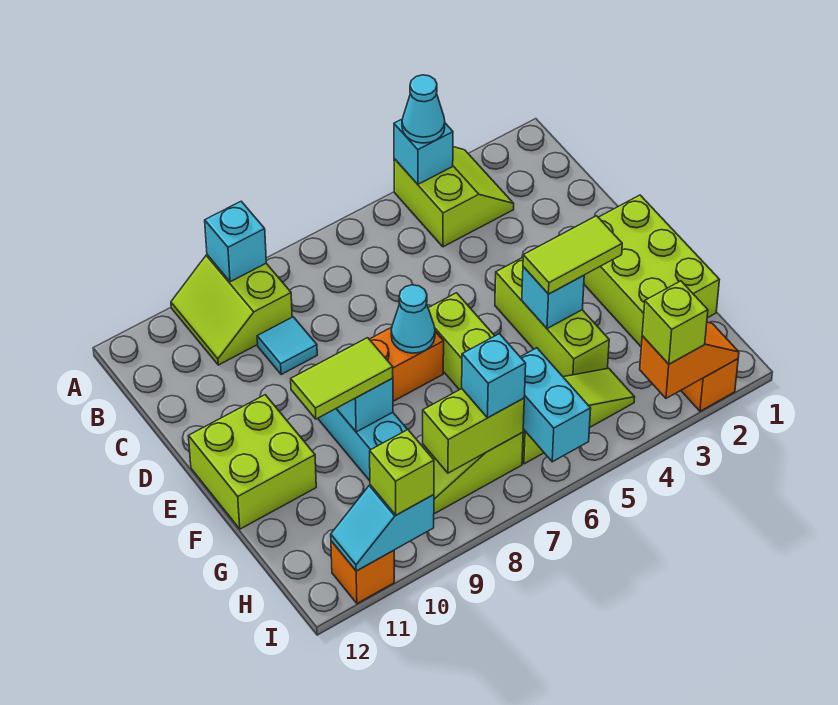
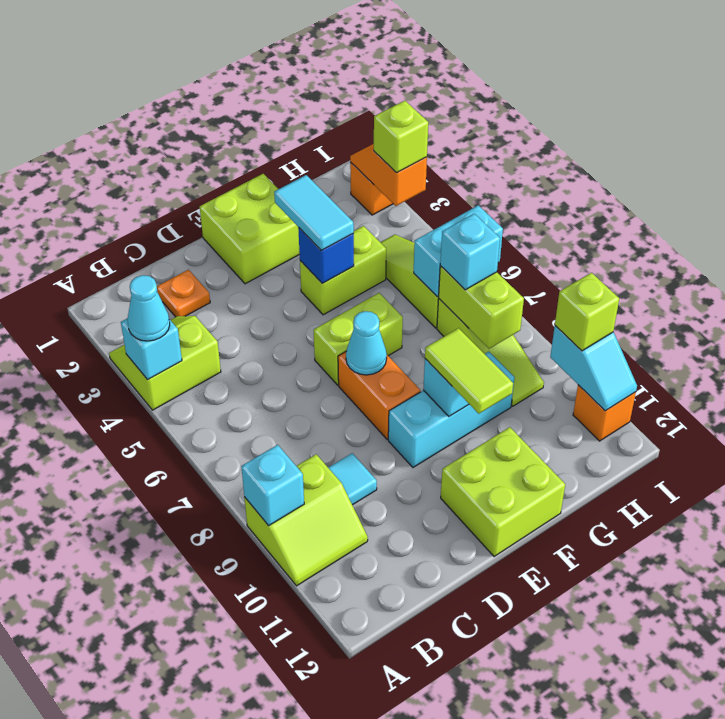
none -> orange plate C2 level 1
lime brick E1:G2 level 1 -> lime brick E1:F2 level 1
lime brick E4:G4 level 1 -> lime brick F4:G4 level 1
lime tile F3:F4 level 3 -> cyan tile F3:F4 level 3
cyan brick F4 level 2 -> blue brick F4 level 2

